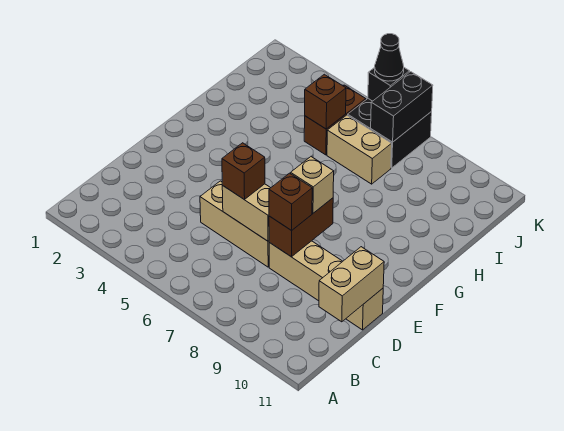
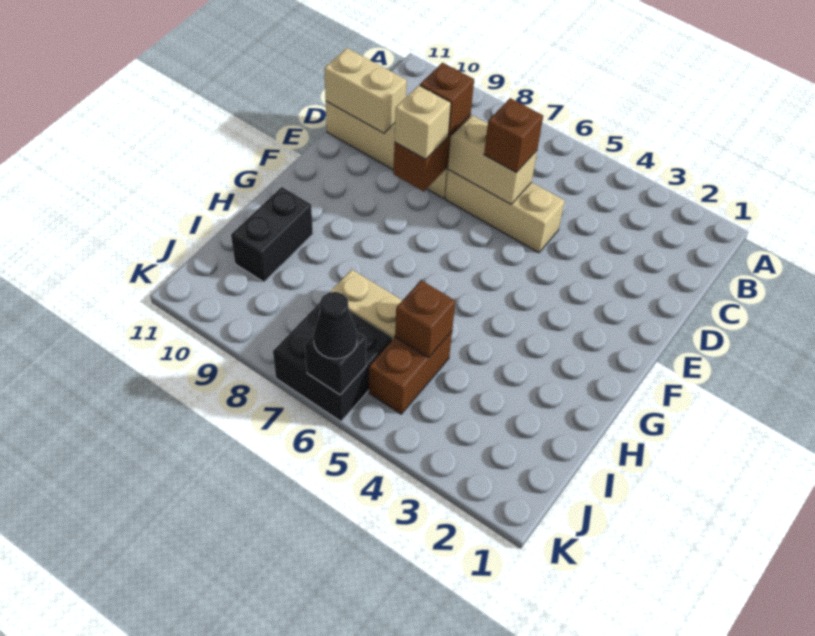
tan brick C11:D11 level 2 -> tan brick D10:D11 level 2
black brick J7:K7 level 2 -> black brick H10:I10 level 1

